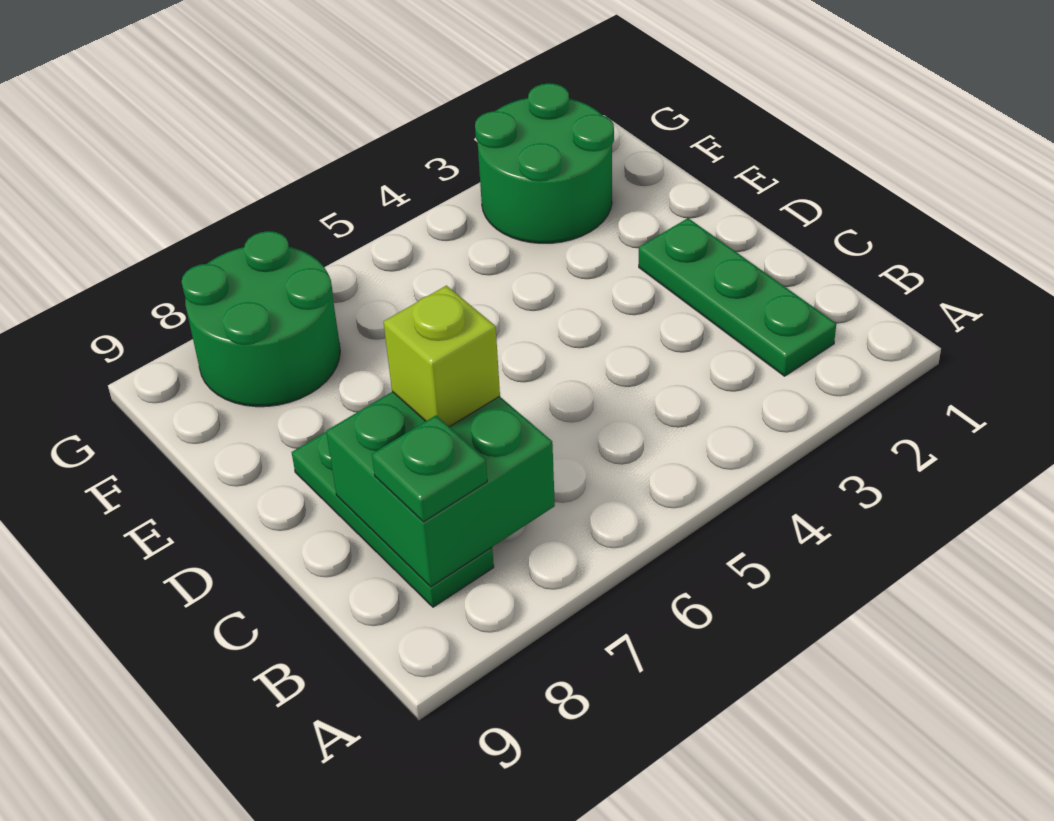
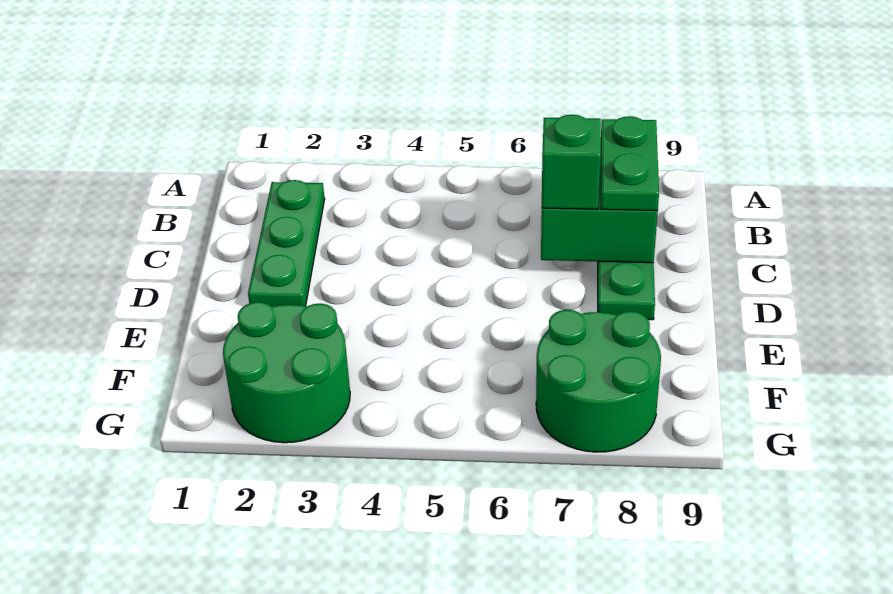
green plate B8 level 3 -> green plate B8:C8 level 3
lime brick C7 level 3 -> green brick C7 level 3

